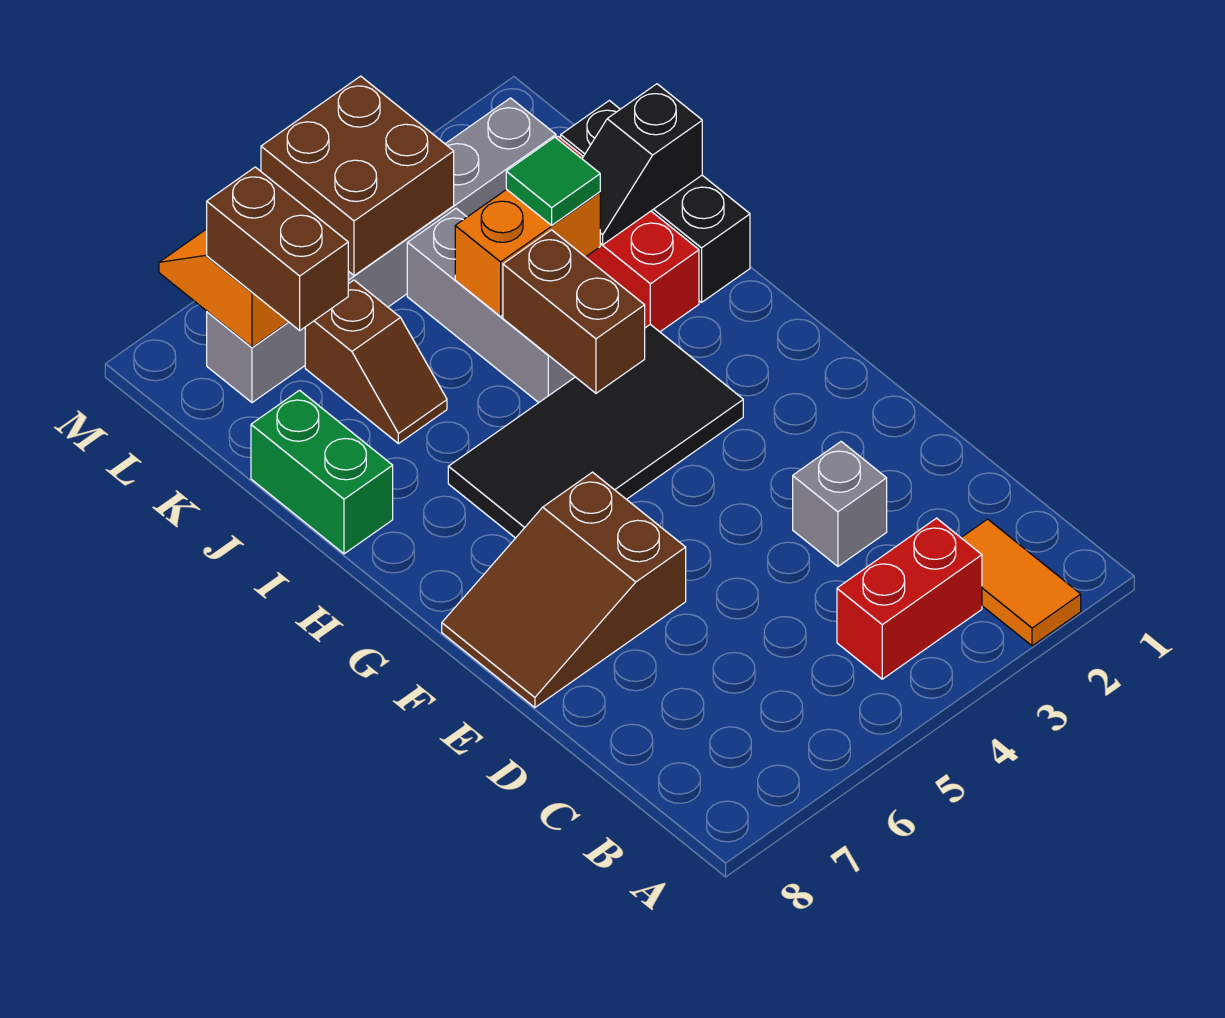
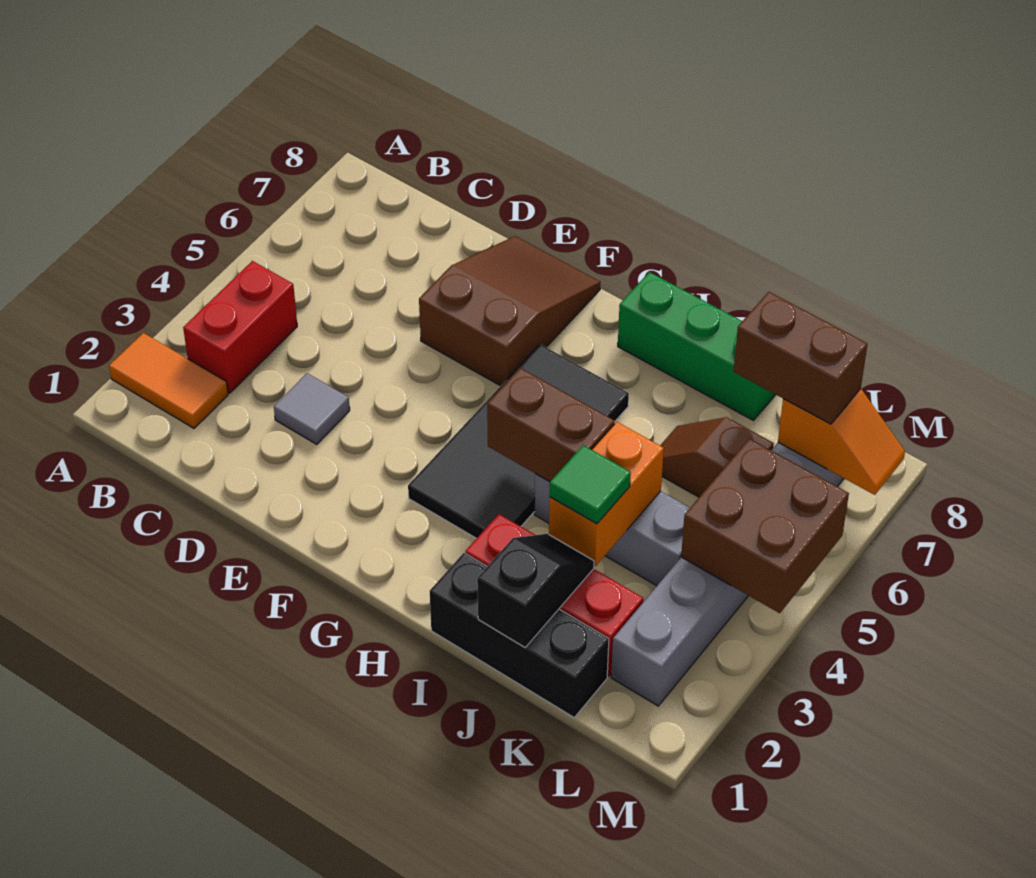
grey brick D3 level 1 -> grey tile D3 level 1
green brick I8:J8 level 1 -> green brick H8:J8 level 1

